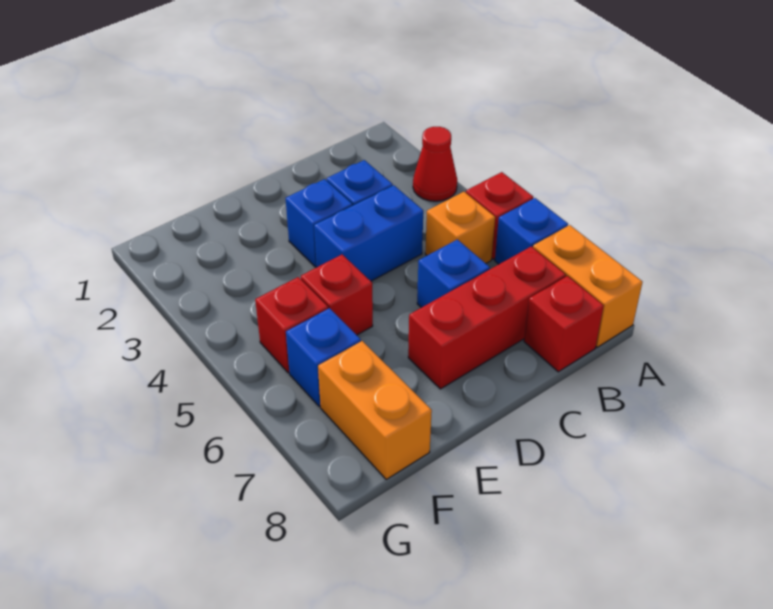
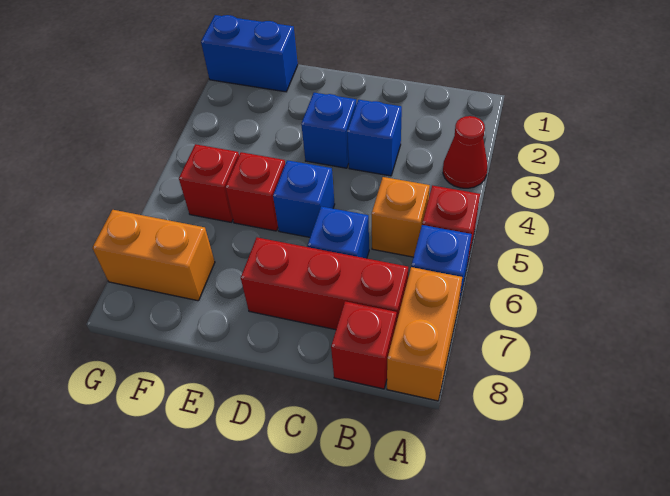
blue brick C4:D4 level 1 -> blue brick F1:G1 level 1
blue brick F6 level 1 -> blue brick D5 level 1
orange brick F7:F8 level 1 -> orange brick F7:G7 level 1

